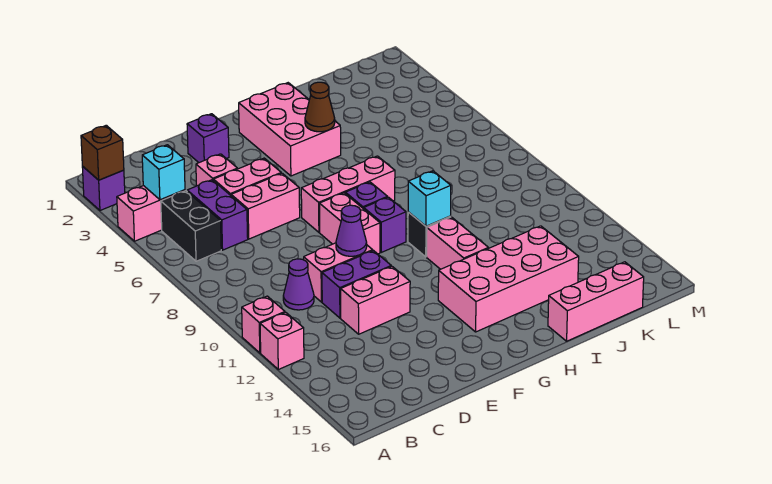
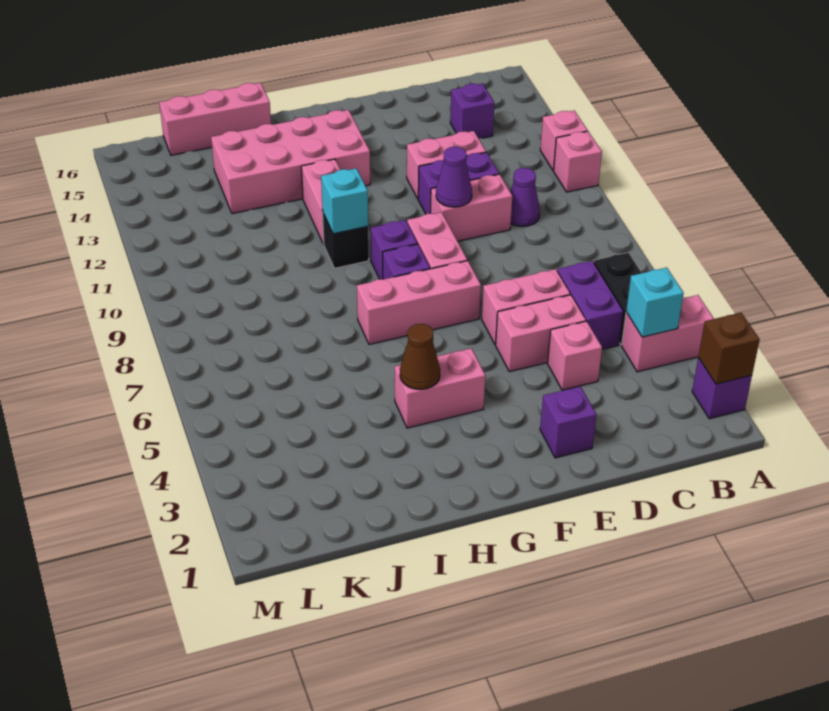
none -> purple brick C14 level 1
pink brick G2:H4 level 1 -> pink brick G4:H4 level 1

